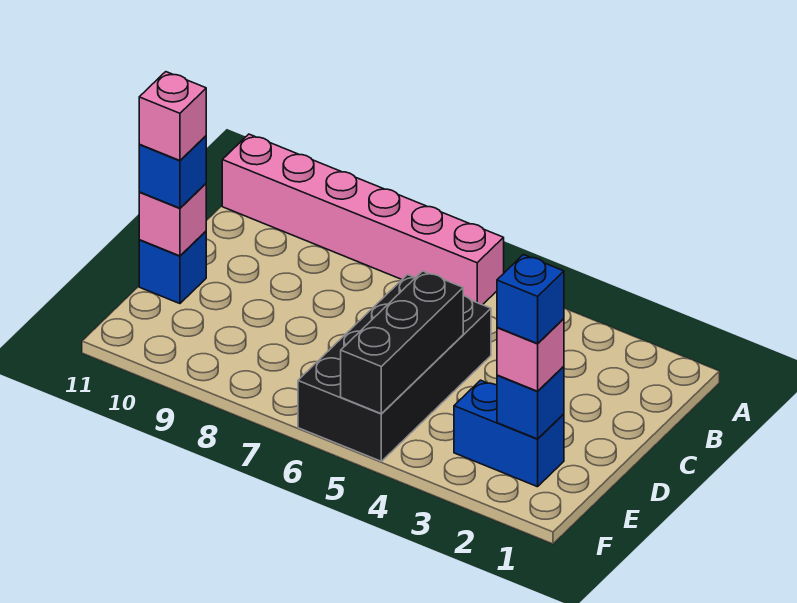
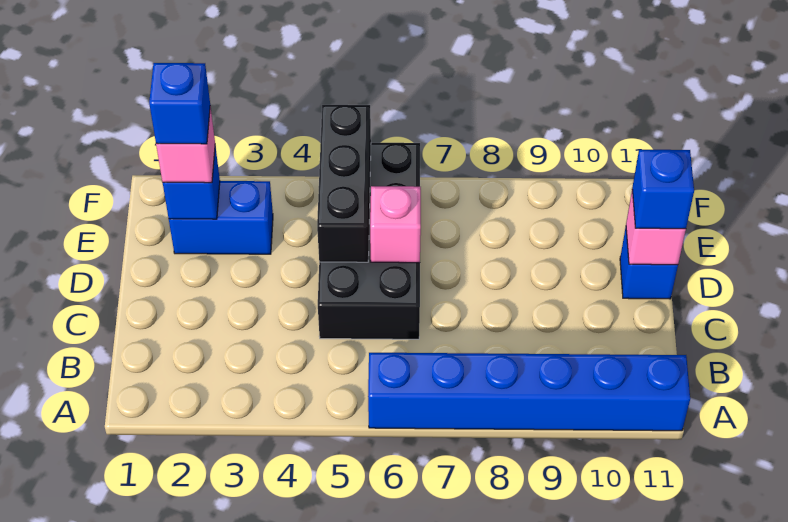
pink brick A6:A11 level 1 -> blue brick A6:A11 level 1
pink brick D11 level 4 -> pink brick D6 level 2

